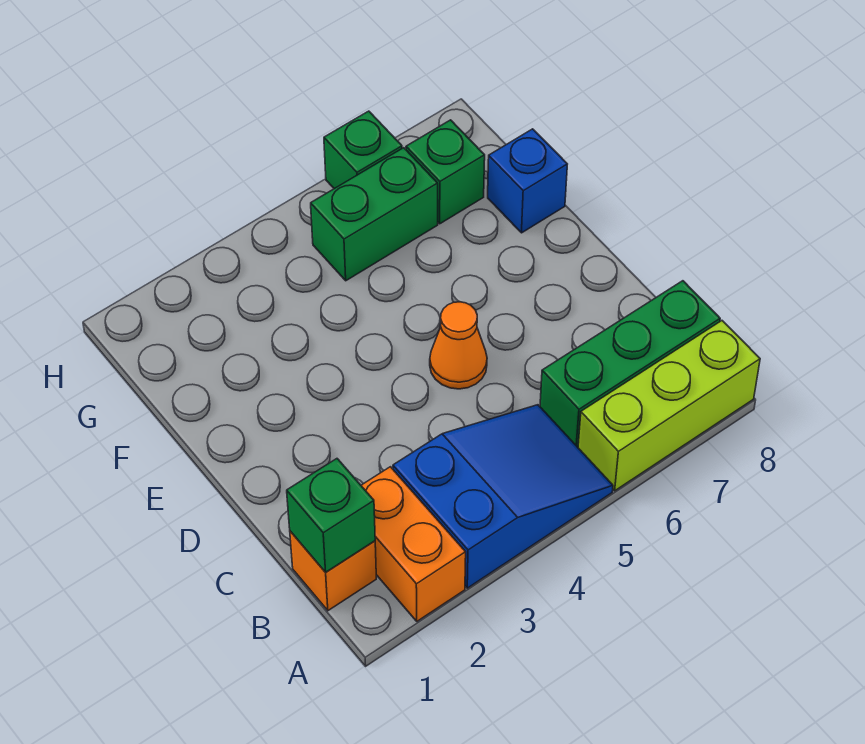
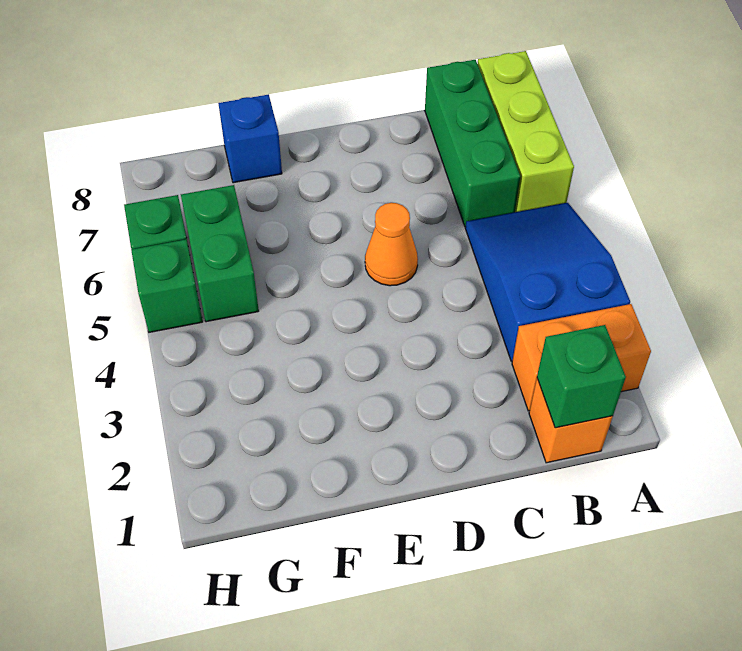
green brick G7 level 1 -> green brick H5 level 1

